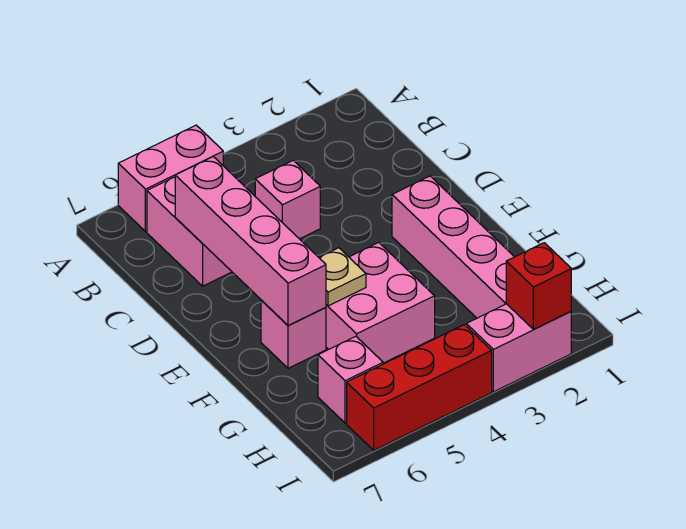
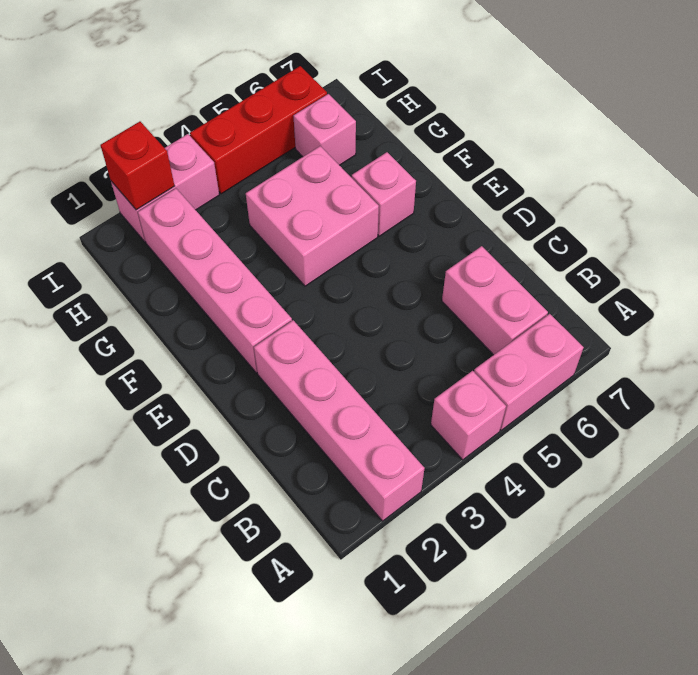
pink brick C4 level 1 -> pink brick A4 level 1
pink brick C6:F6 level 2 -> pink brick A2:D2 level 1
tan plate F5 level 2 -> none

